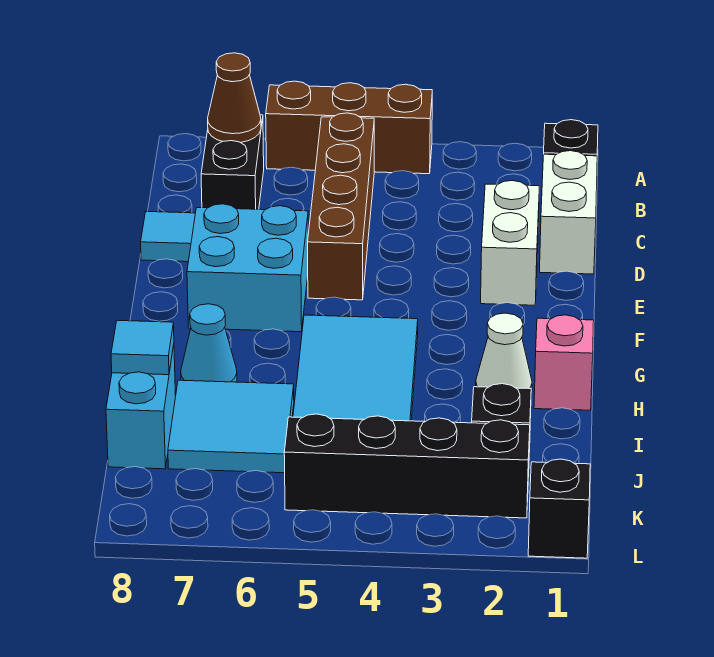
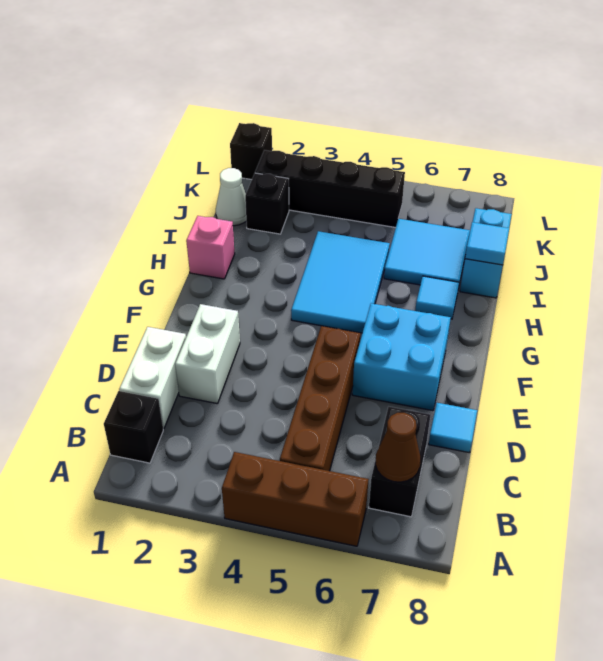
white cone H2 level 1 -> white cone J1 level 1
cyan cone H7 level 1 -> cyan tile H7 level 1

